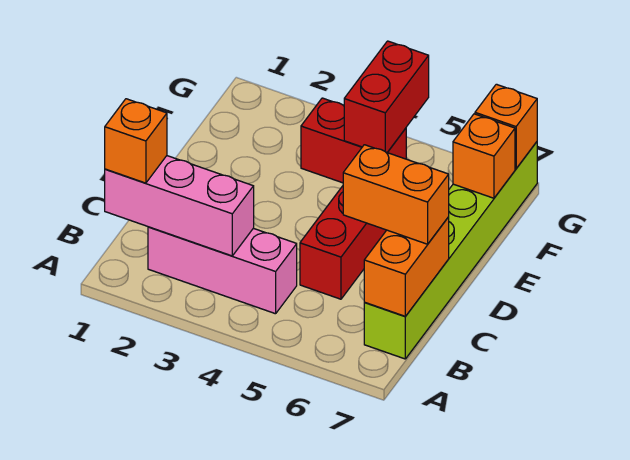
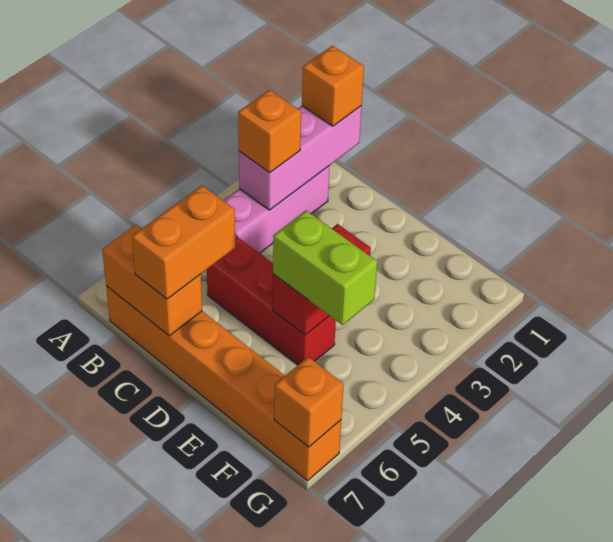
lime brick B7:G7 level 1 -> orange brick B7:G7 level 1
red brick E5:F5 level 3 -> lime brick E5:F5 level 3
orange brick F7 level 2 -> orange brick B3 level 3

